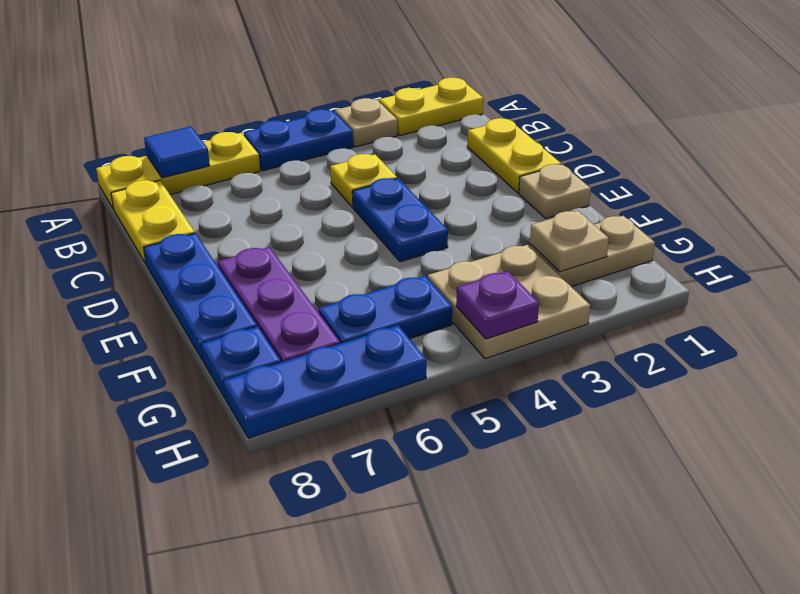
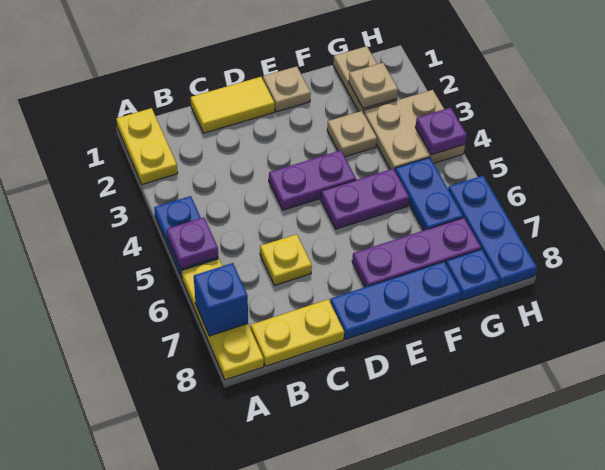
tan plate A3 level 1 -> tan plate F3 level 1
none -> purple plate A5 level 2
blue tile A7 level 2 -> blue brick A7 level 2
yellow plate C1:D1 level 1 -> yellow tile C1:D1 level 1
yellow plate C4 level 1 -> yellow plate C6 level 1
blue plate D4:E4 level 1 -> purple plate D4:E4 level 1
none -> purple plate E5:F5 level 1

